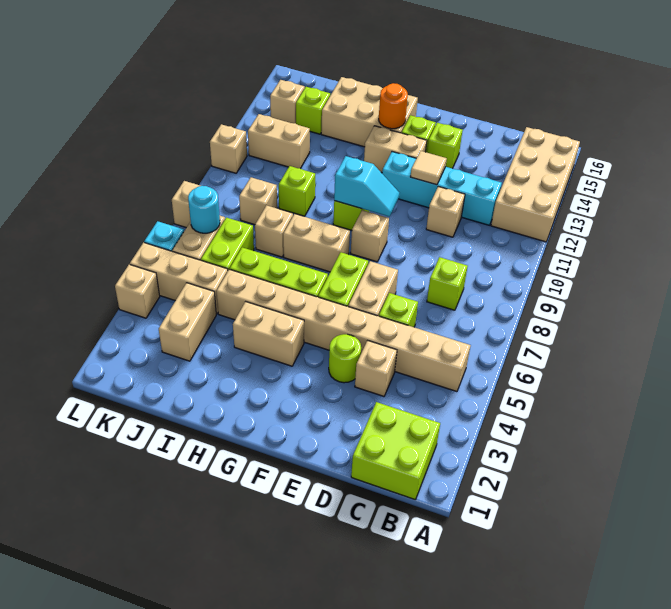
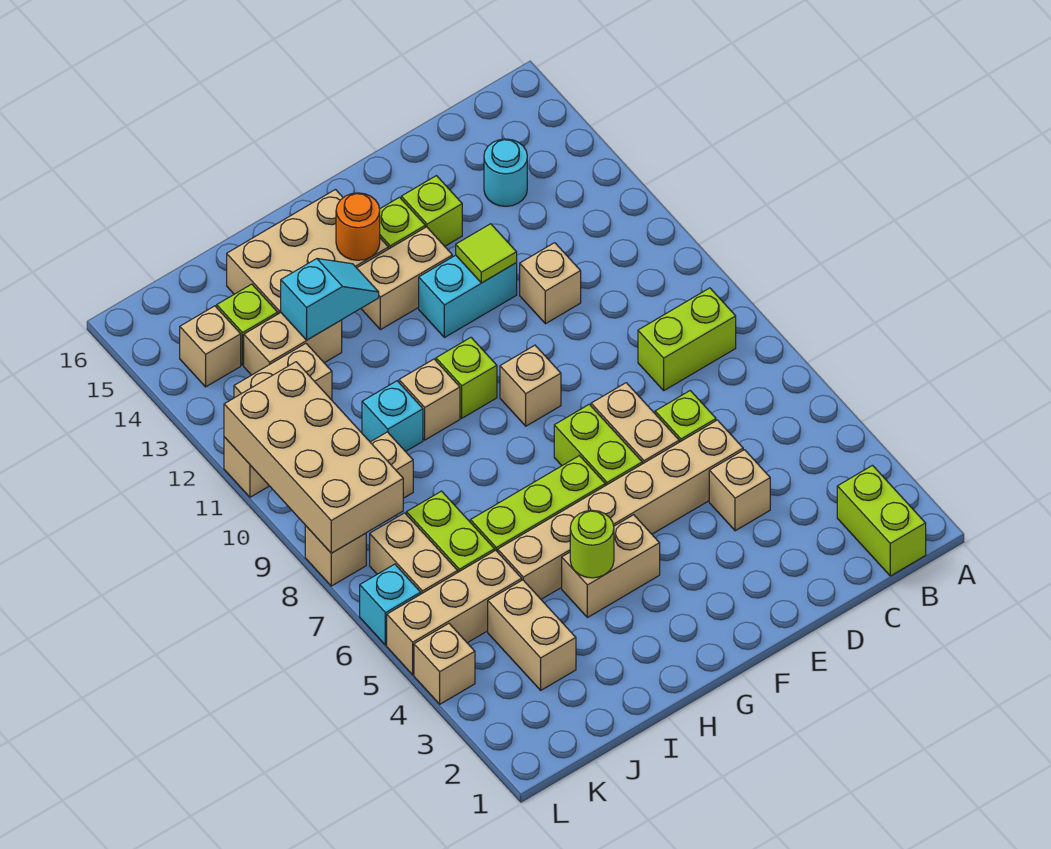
tan brick A12:B15 level 1 -> tan brick K8:L11 level 2
lime brick B1:C2 level 1 -> lime brick B1:B2 level 1
tan brick B5:I5 level 1 -> tan brick D5:I5 level 1
lime brick C8 level 1 -> lime brick B8:C8 level 1
cyan brick C12:F12 level 1 -> cyan brick E12:F12 level 1
lime round brick E4 level 1 -> lime round brick H4 level 2
tan tile E12 level 2 -> lime tile E12 level 2
cyan slope F10:G10 level 2 top G -> cyan slope H13:I13 level 2 top I
tan brick G8:H8 level 1 -> tan brick I13:J13 level 1
tan brick I8 level 1 -> tan brick H10 level 1
lime brick I10 level 1 -> cyan brick I10 level 1
cyan round brick K7 level 2 -> cyan round brick C14 level 1

